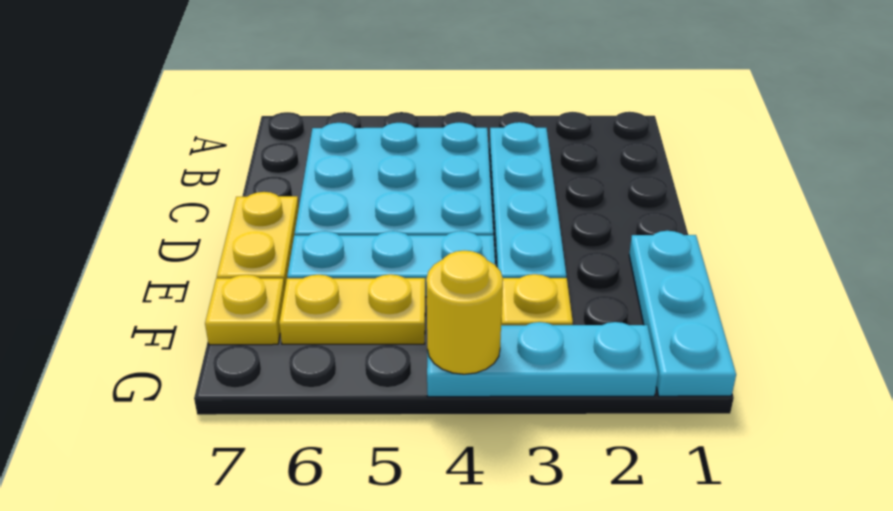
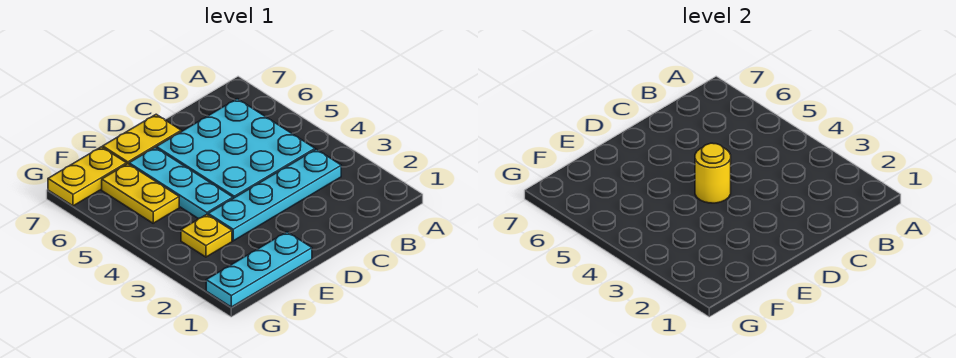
yellow plate F7 level 1 -> yellow plate F7:G7 level 1
cyan plate G2:G4 level 1 -> none
yellow round brick G4 level 2 -> yellow round brick D4 level 2

